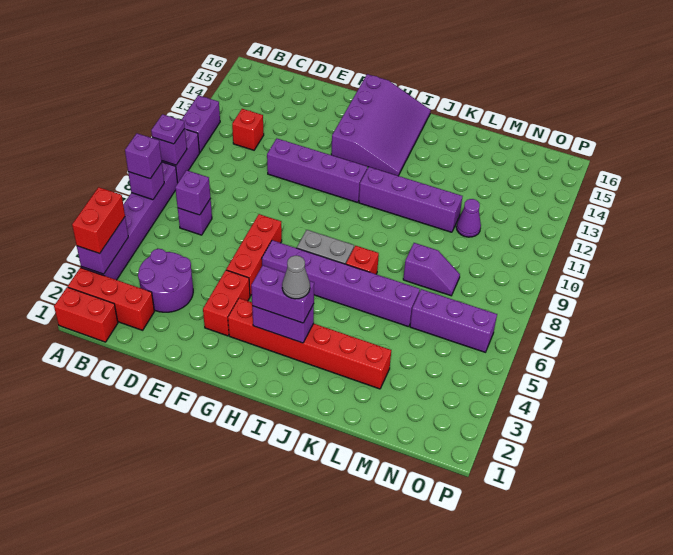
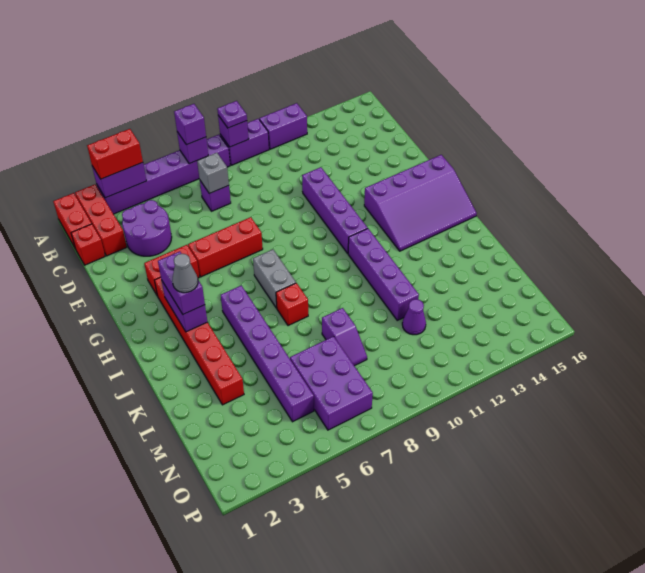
purple brick C7 level 2 -> grey brick C7 level 2
red brick C12 level 1 -> red brick C1 level 1
purple brick G6:L6 level 1 -> purple brick I5:N5 level 1
purple brick M6:O6 level 1 -> purple brick M6:O7 level 1

